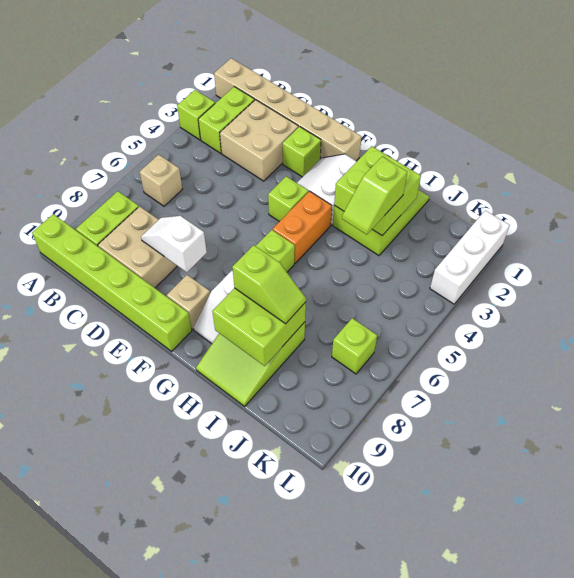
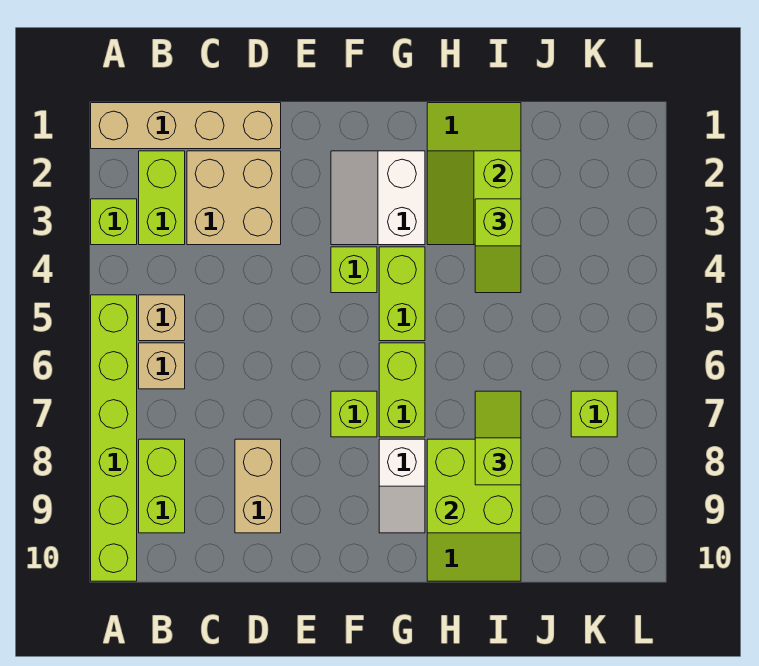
tan brick A1:F1 level 1 -> tan brick A1:D1 level 1
lime brick A10:F10 level 1 -> lime brick A5:A10 level 1
tan brick C8:D9 level 1 -> tan brick D8:D9 level 1
white slope D8:E8 level 2 top E -> none
lime brick E2 level 1 -> lime brick F7 level 1
tan brick F9 level 1 -> tan brick B5 level 1
orange brick G4:G5 level 1 -> lime brick G4:G5 level 1
lime brick H2:I3 level 2 -> lime slope H2:I3 level 2 top I
lime slope H8:I8 level 3 top H -> lime slope I7:I8 level 3 top 8
white brick L1:L3 level 1 -> none

